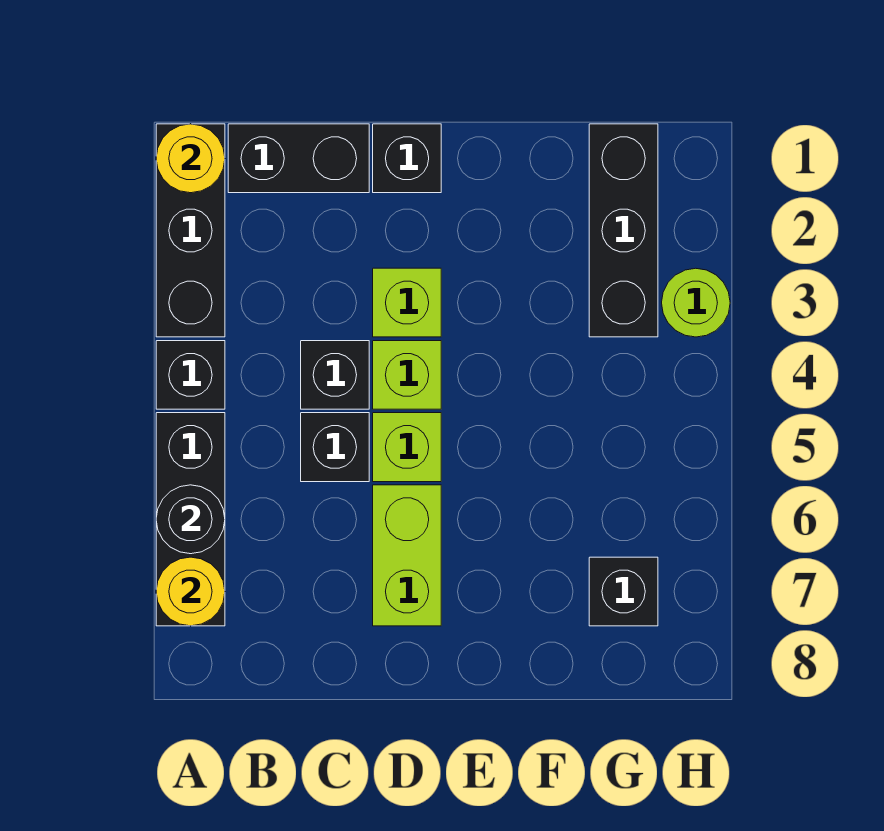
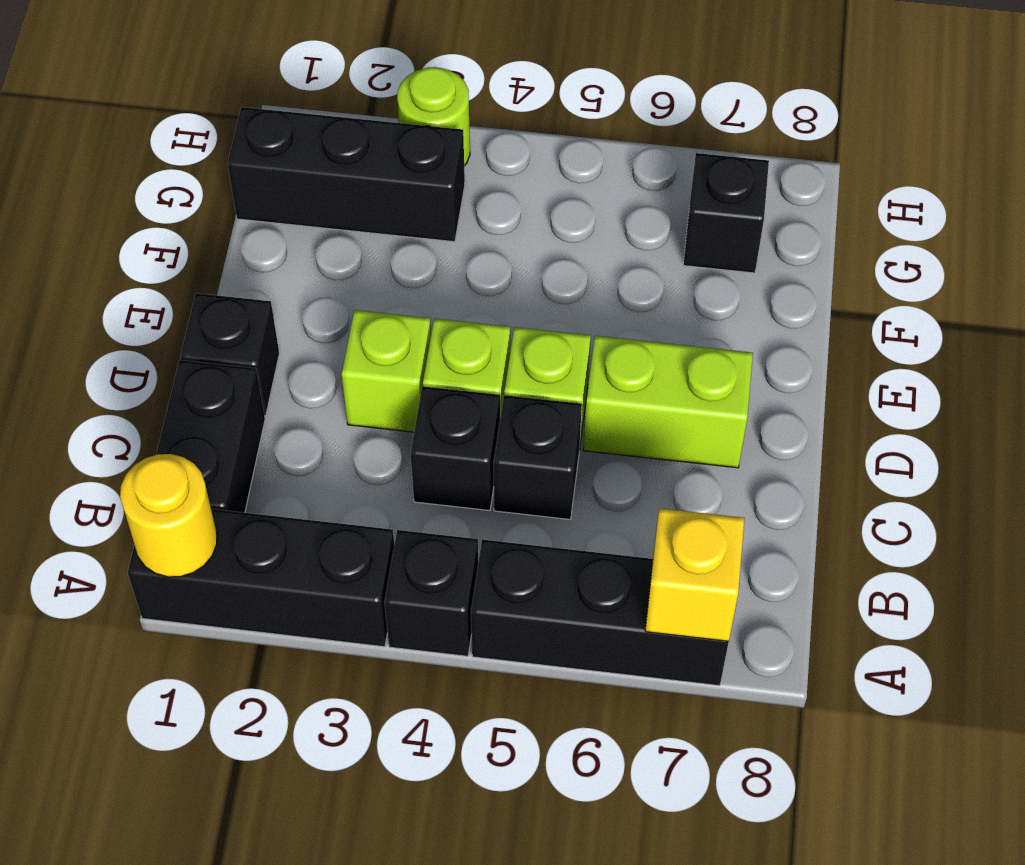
black round brick A6 level 2 -> none
yellow round brick A7 level 2 -> yellow brick A7 level 2

